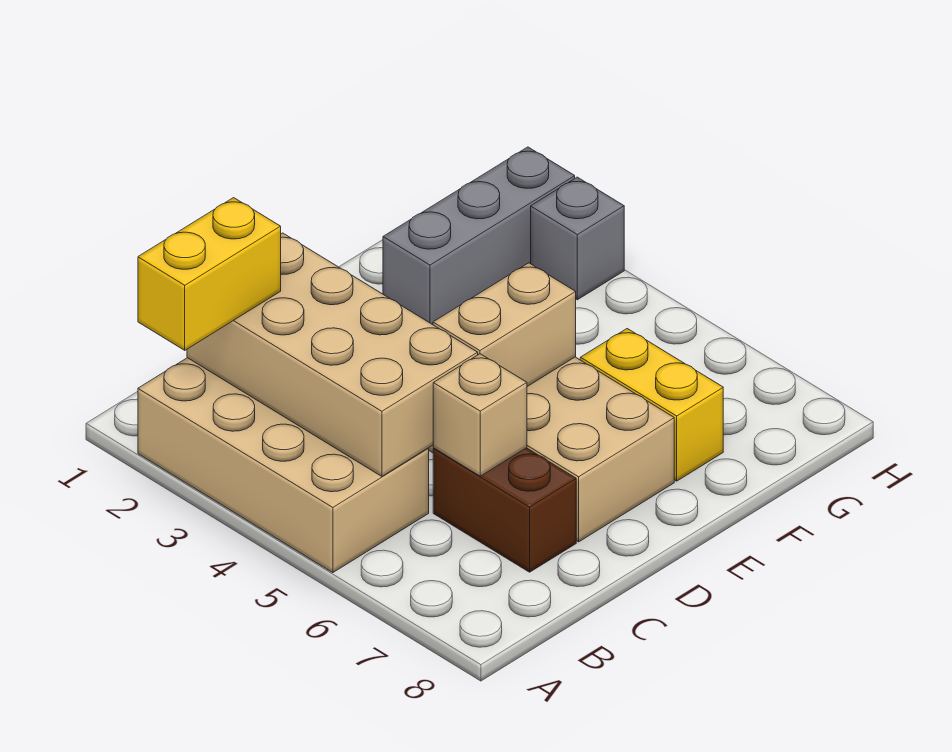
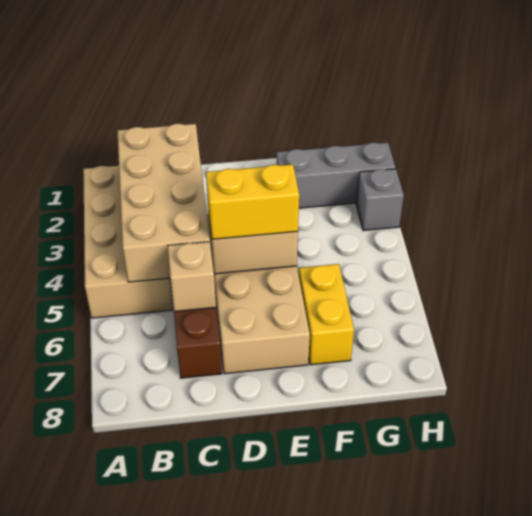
yellow brick A2:B2 level 3 -> yellow brick D5:E5 level 3

